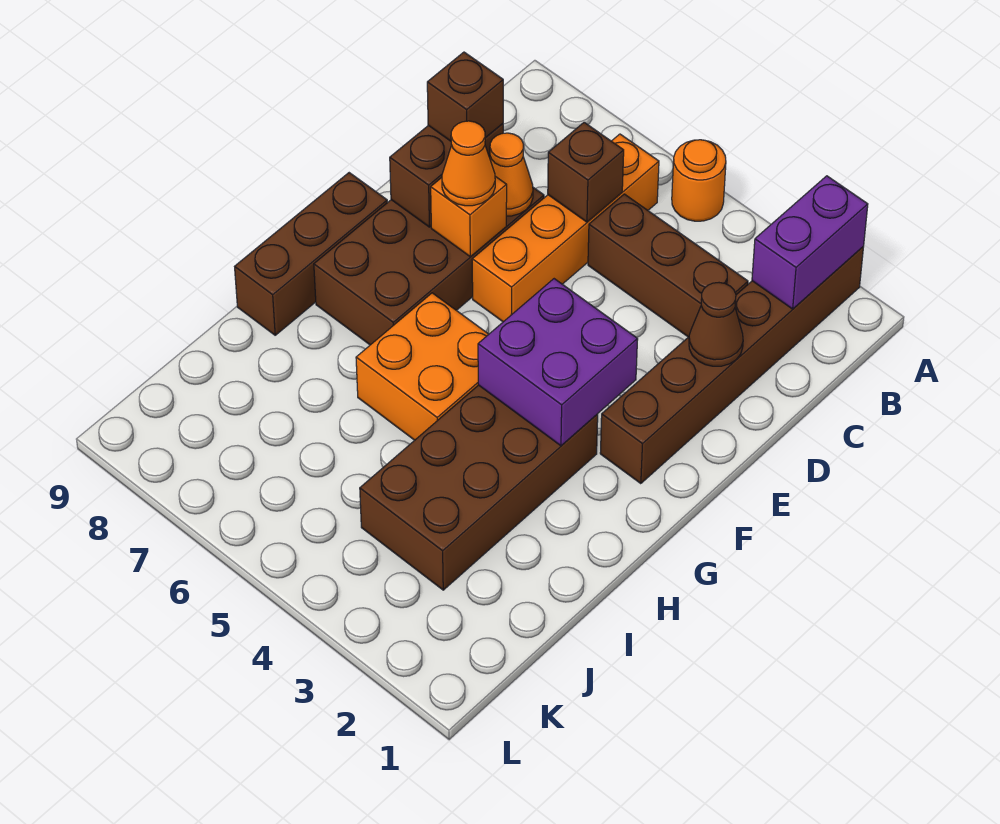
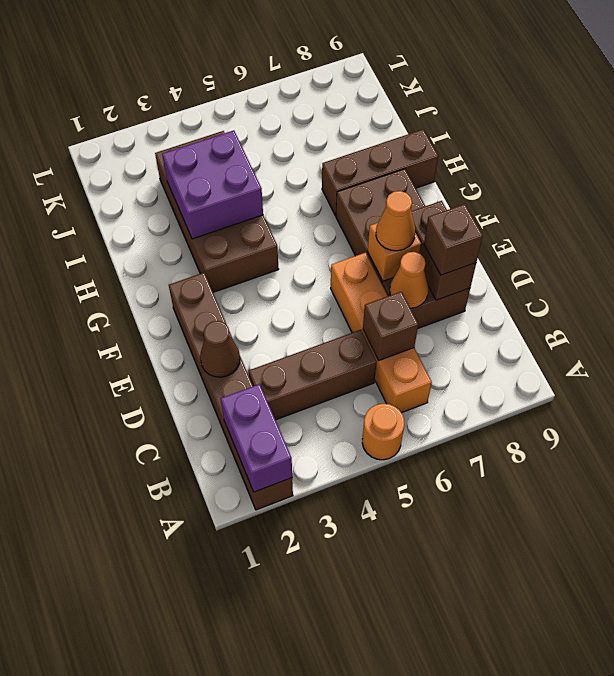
purple brick F3:G4 level 2 -> purple brick H3:I4 level 2
brown brick F9:H9 level 1 -> brown brick H7:H9 level 1
orange brick G5:H6 level 1 -> none

